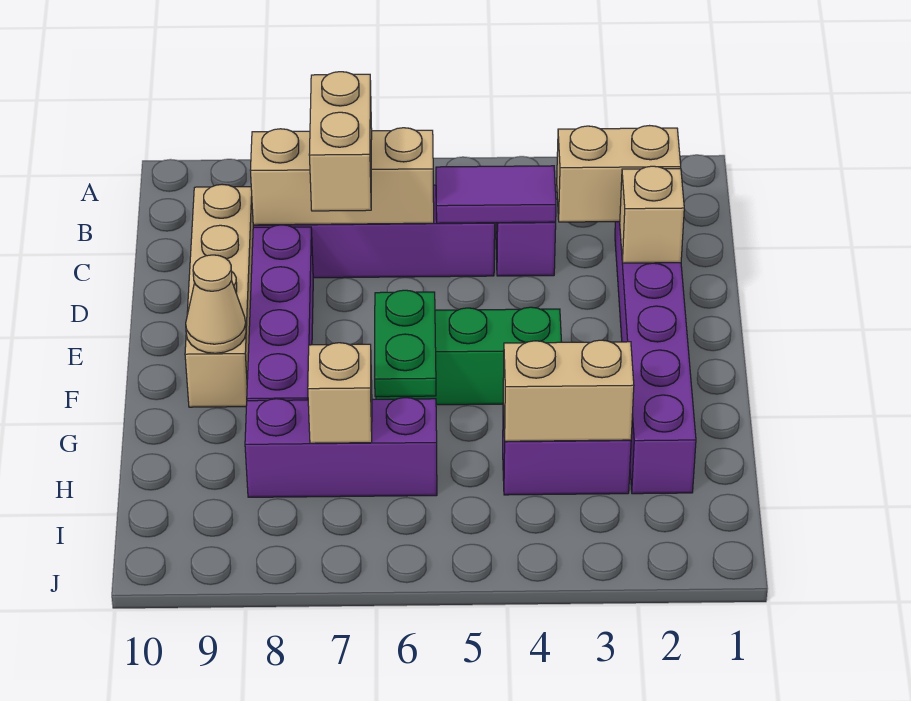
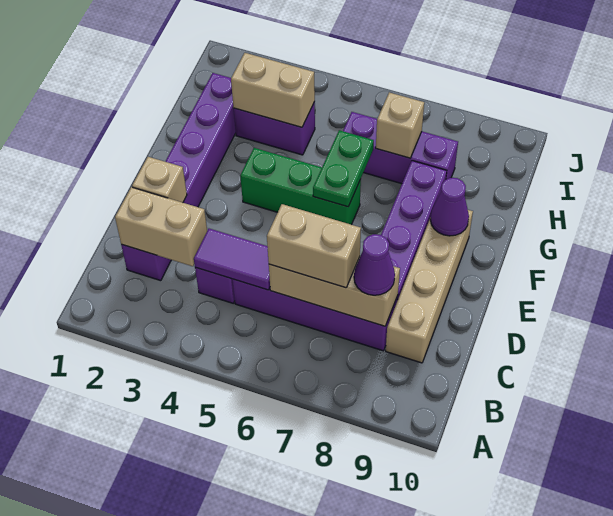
tan brick C7:D7 level 3 -> tan brick C6:C7 level 3
none -> purple cone C8 level 3
tan cone F9 level 2 -> purple cone F9 level 2

